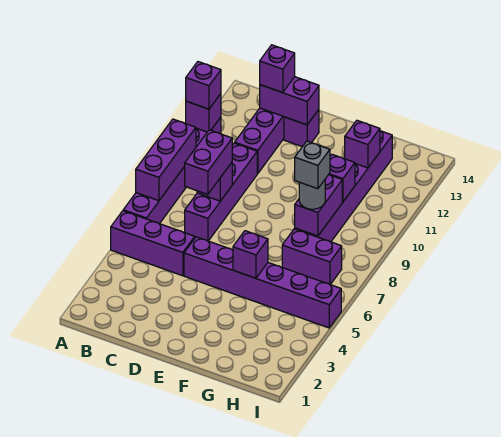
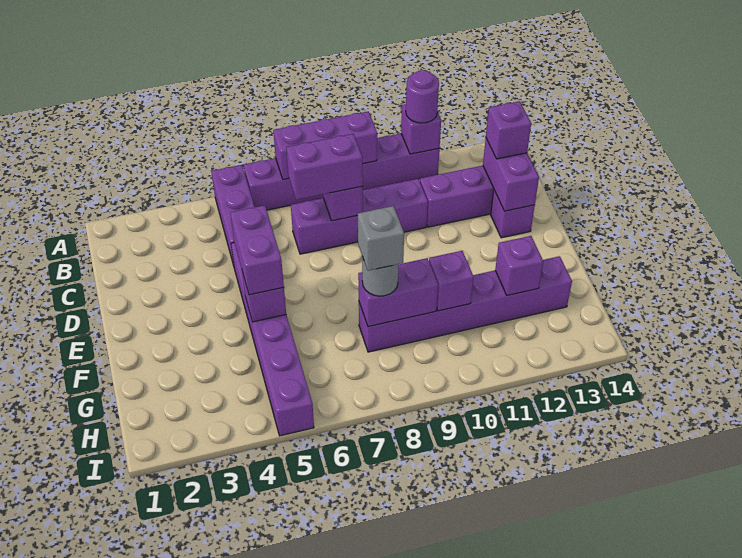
purple brick A11 level 3 -> purple round brick A11 level 3
purple brick G7:H7 level 1 -> purple brick E5:F5 level 3

